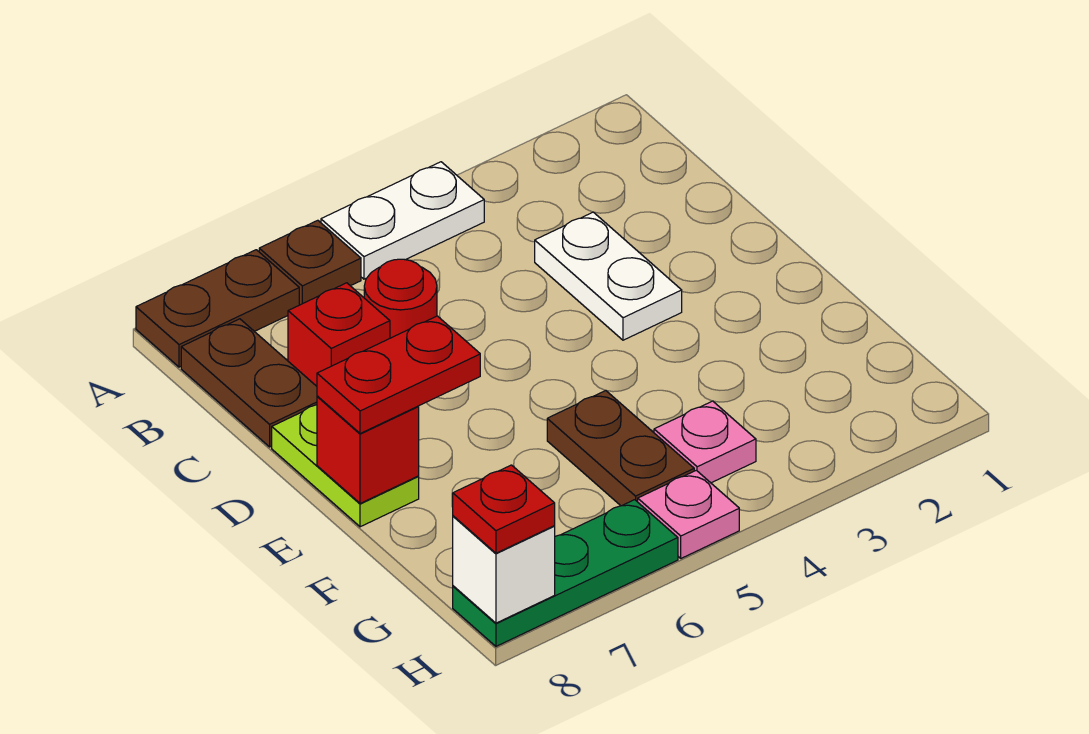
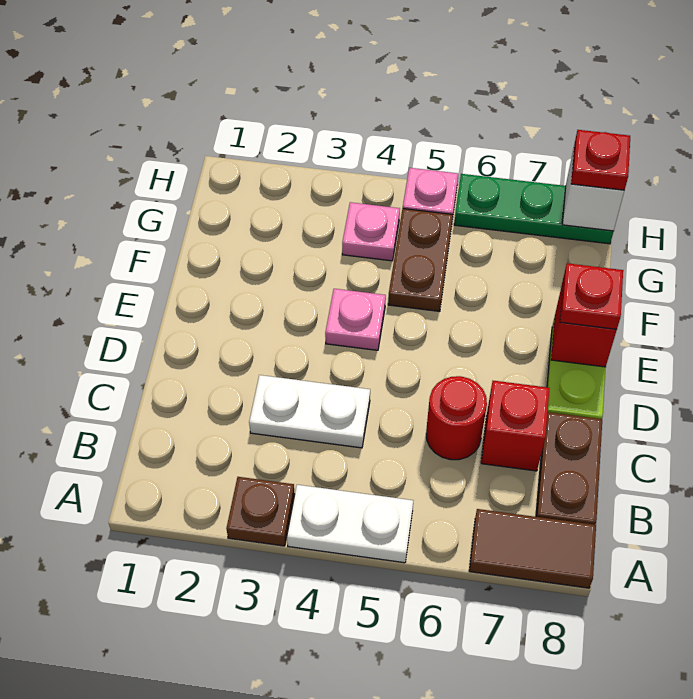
brown plate A6 level 1 -> brown plate A3 level 1
brown plate A7:A8 level 1 -> brown tile A7:A8 level 1
white plate C3:D3 level 1 -> white plate C3:C4 level 1
none -> pink plate E4 level 1
red plate E7:E8 level 3 -> red plate E8 level 3

